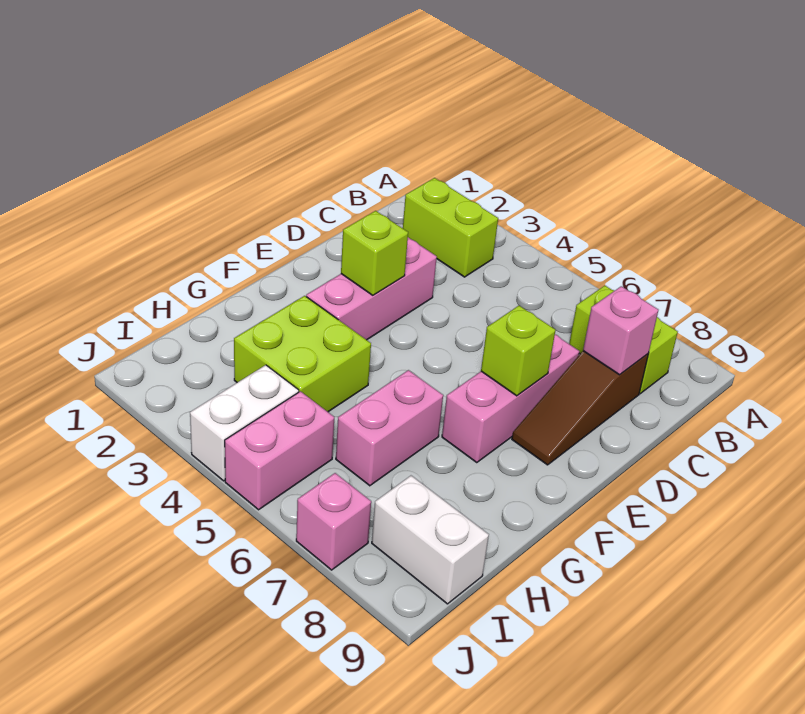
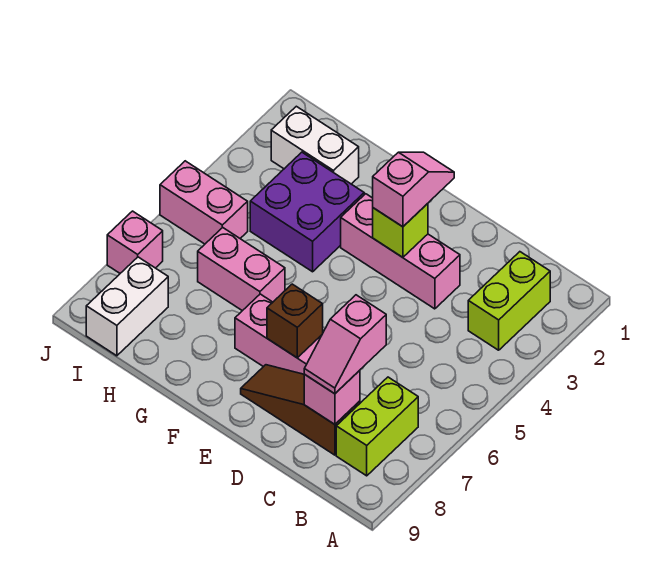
none -> pink slope C7:C8 level 3 top 7
none -> pink slope E2:E3 level 3 top 3
lime brick E7 level 2 -> brown brick E7 level 2
lime brick G3:H4 level 1 -> purple brick G3:H4 level 1
white brick I4:J4 level 1 -> white brick H2:I2 level 1

